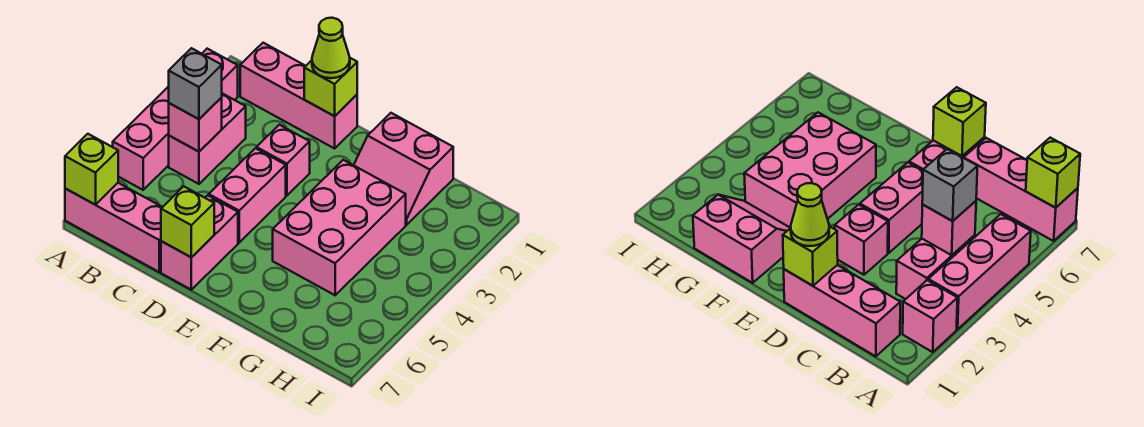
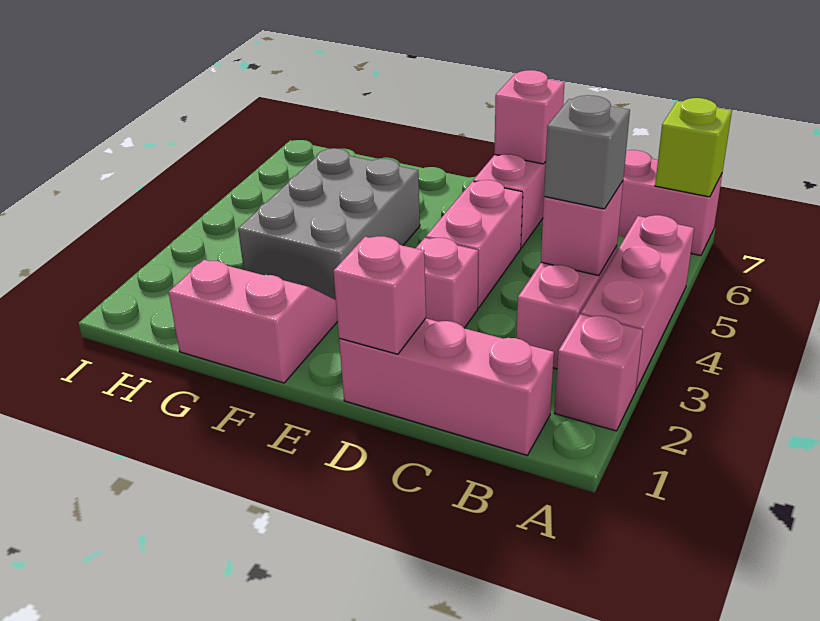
lime brick D1 level 2 -> pink brick D1 level 2
lime cone D1 level 3 -> none
lime brick D7 level 2 -> pink brick D7 level 2
pink brick F3:G5 level 1 -> grey brick F3:G5 level 1

